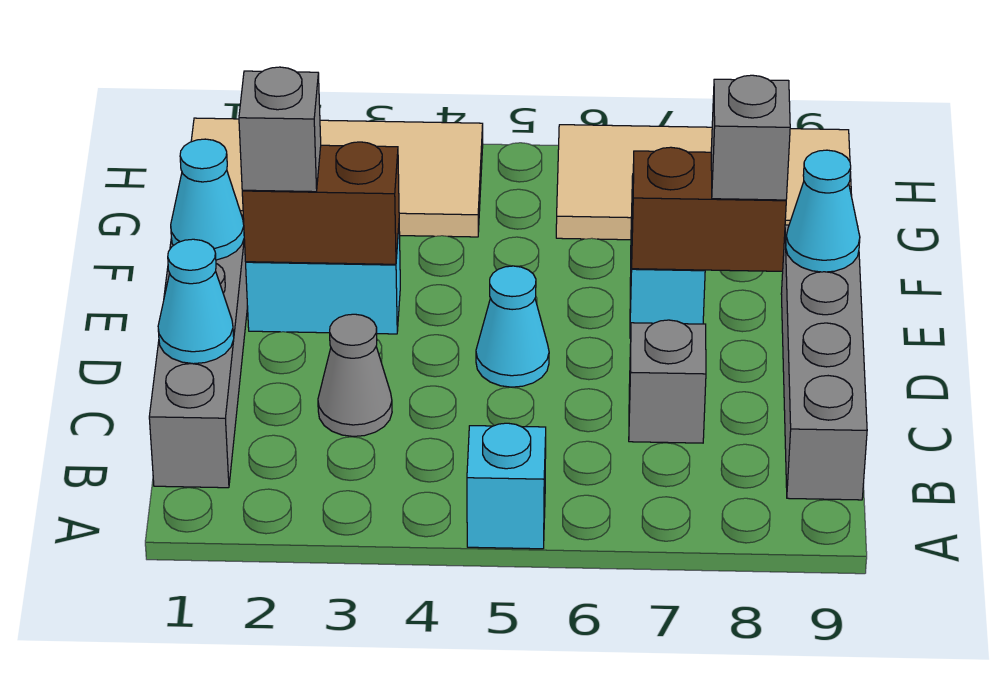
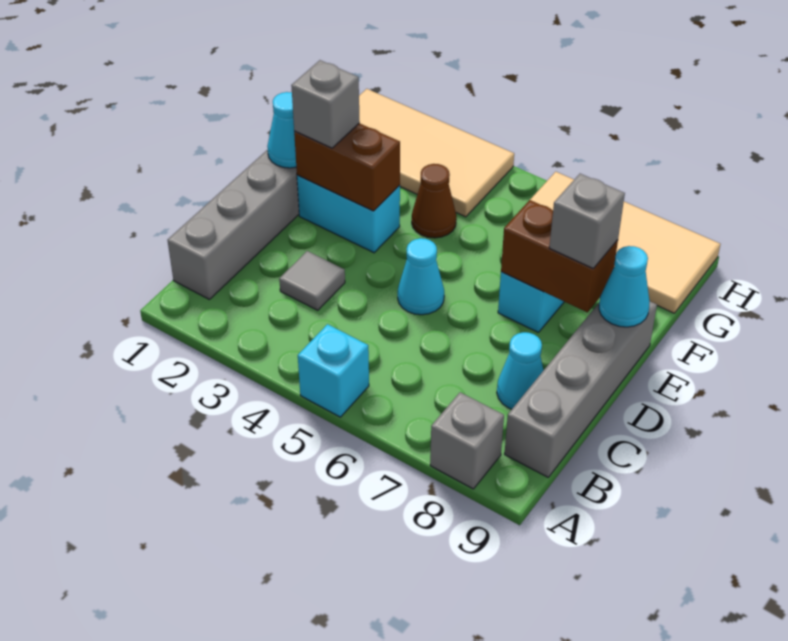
cyan cone C1 level 2 -> cyan cone C8 level 1
grey cone C3 level 1 -> grey tile C3 level 1
grey brick C7 level 1 -> grey brick A8 level 1
none -> brown cone F4 level 1

